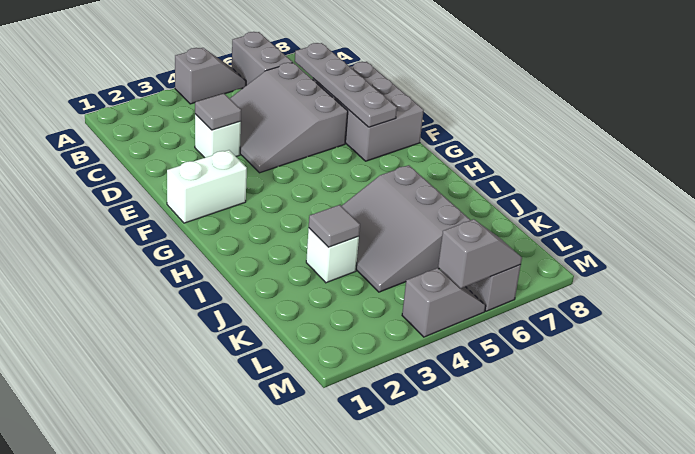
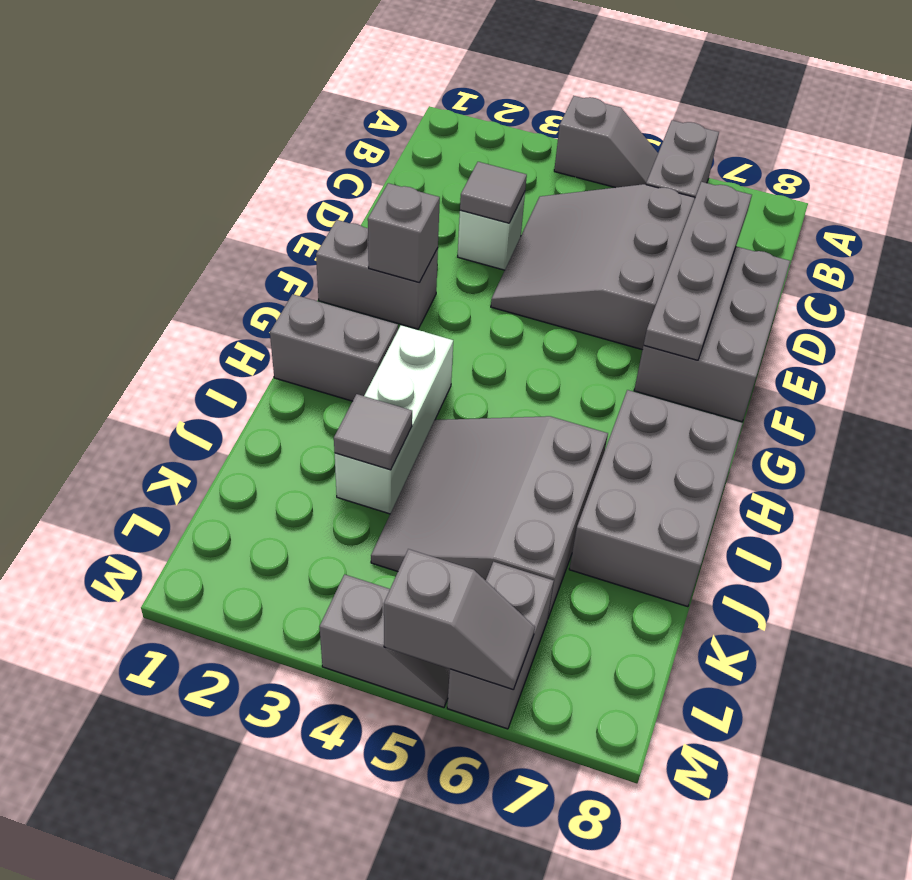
white brick F1:F2 level 1 -> grey brick F1:F2 level 1
none -> grey brick F2 level 2
none -> grey brick H1:H2 level 1
none -> grey brick H7:J8 level 1
white brick J3 level 1 -> white brick H3:J3 level 1

